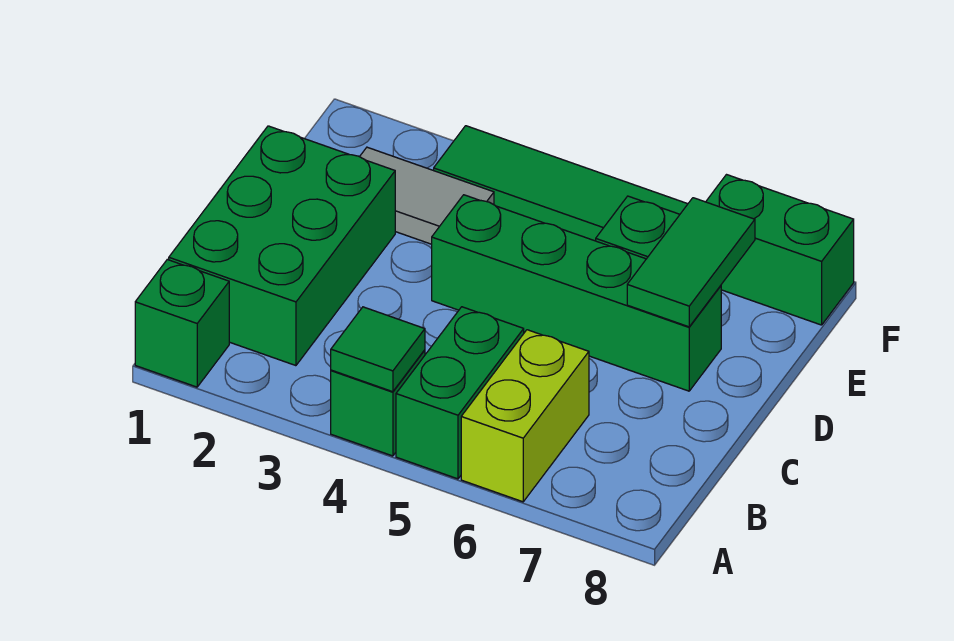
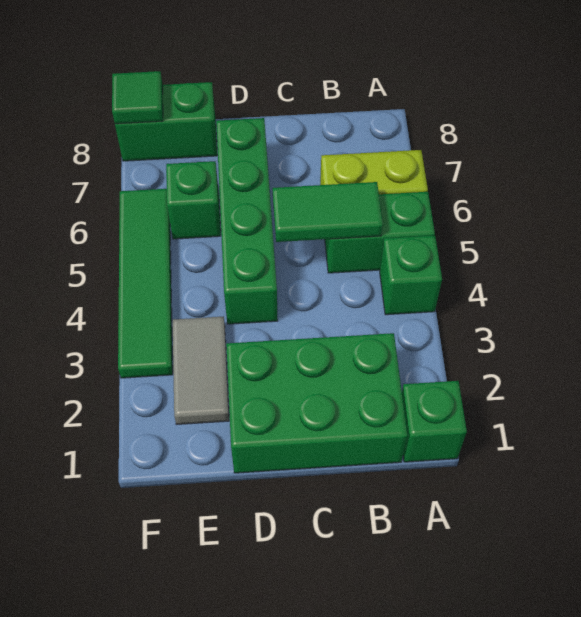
green tile A4 level 2 -> green tile F8 level 2
green tile D7:E7 level 2 -> green tile B5:C5 level 2
green brick F7:F8 level 1 -> green brick E8:F8 level 1

